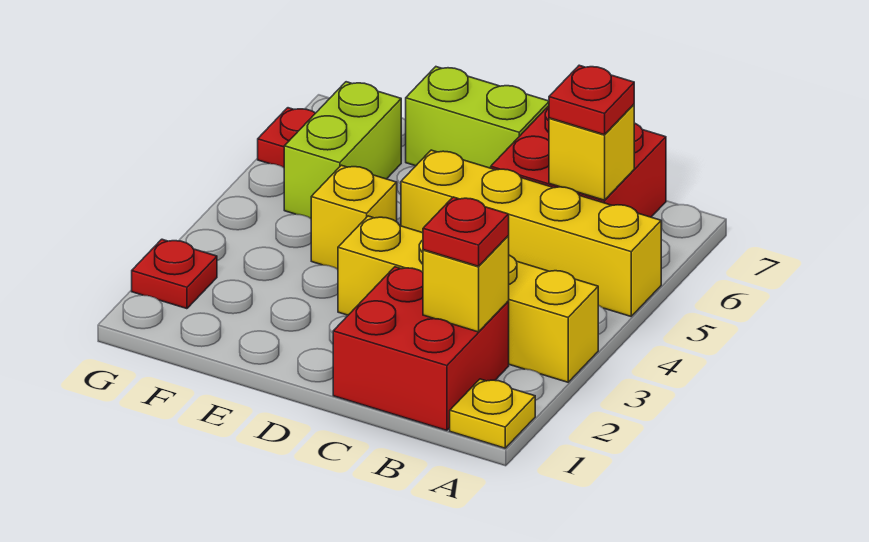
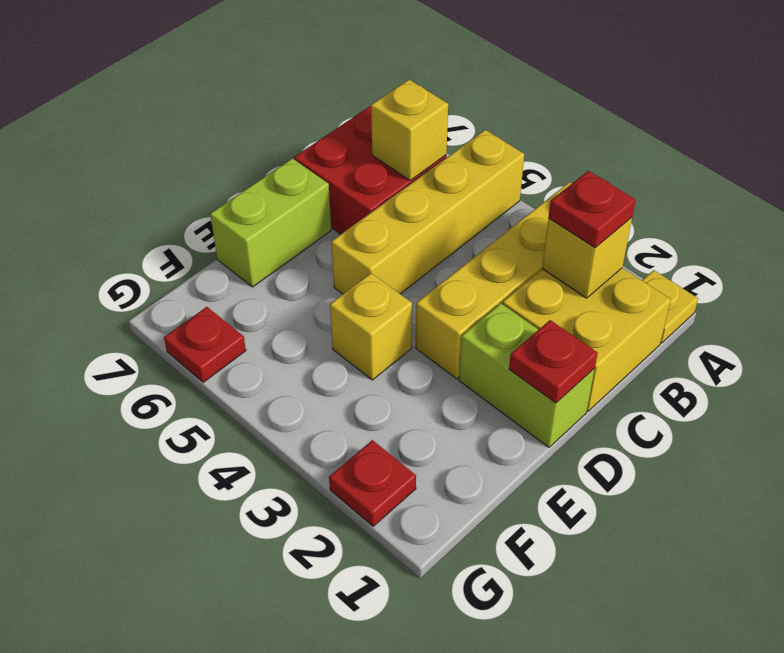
red brick B1:C2 level 1 -> yellow brick B1:C2 level 1
red plate B6 level 3 -> red plate D1 level 2
lime brick F5:F6 level 1 -> lime brick D1:D2 level 1

